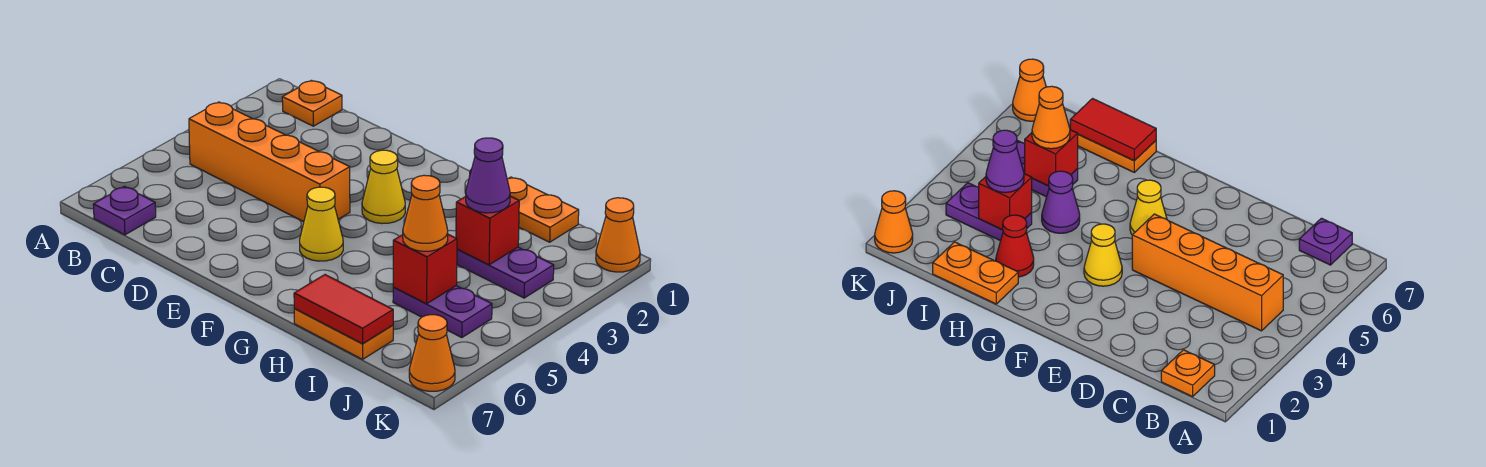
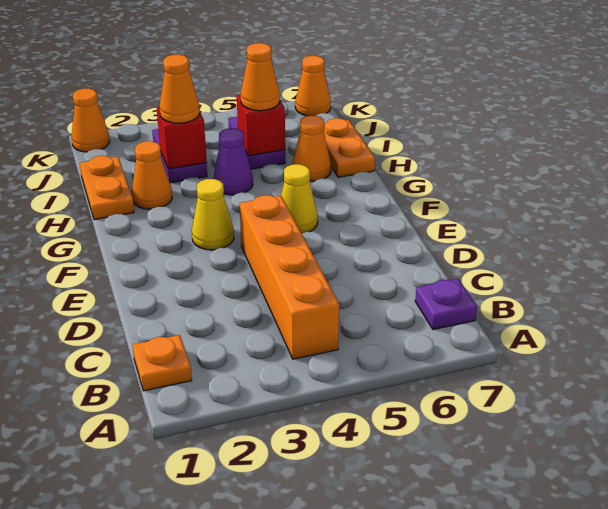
red cone H2 level 1 -> orange cone H2 level 1
none -> orange cone H6 level 1
red tile H7:I7 level 2 -> none
purple cone I3 level 3 -> orange cone I3 level 3

